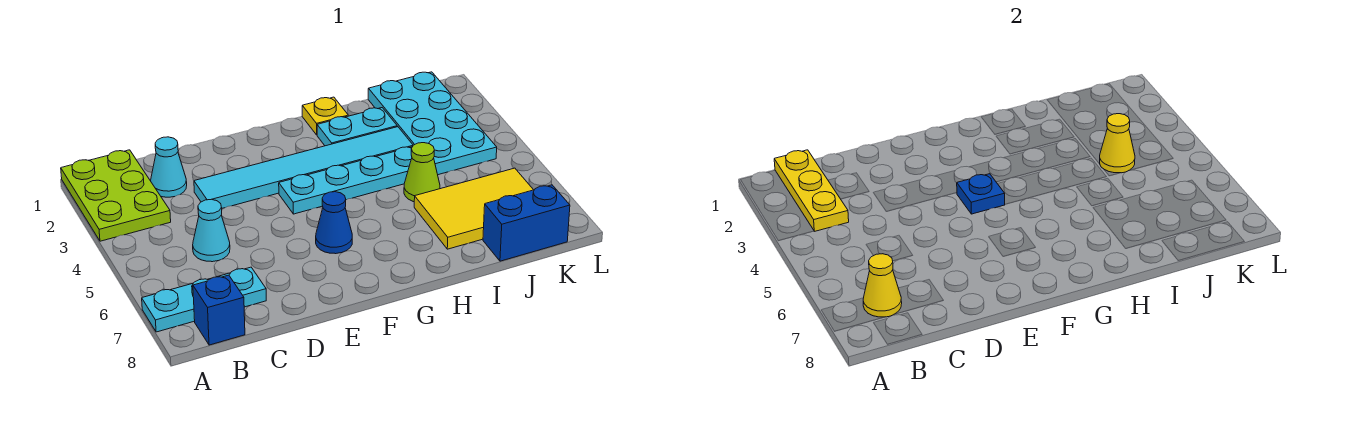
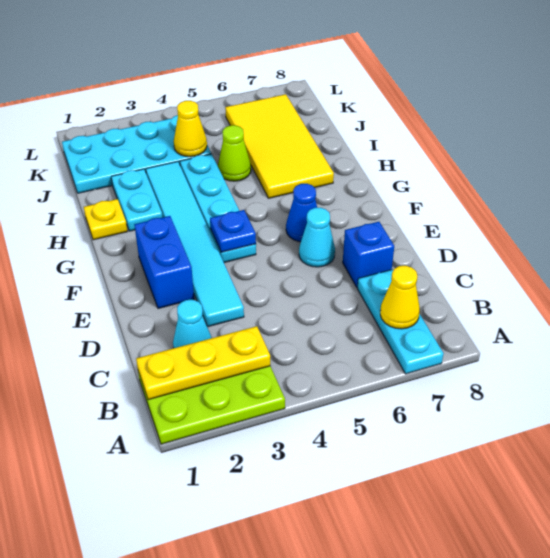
blue brick B8 level 1 -> blue brick D7 level 1
cyan cone C5 level 1 -> cyan cone E6 level 1
yellow tile I6:K7 level 1 -> yellow tile H6:K7 level 1
blue brick J8:K8 level 1 -> blue brick E2:F2 level 1

